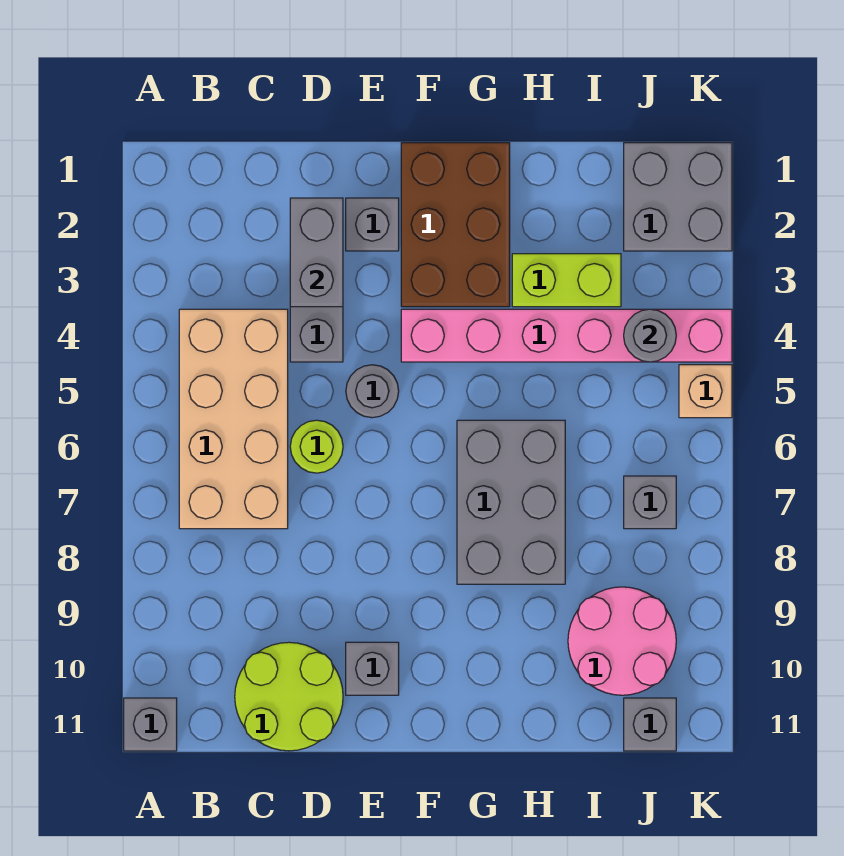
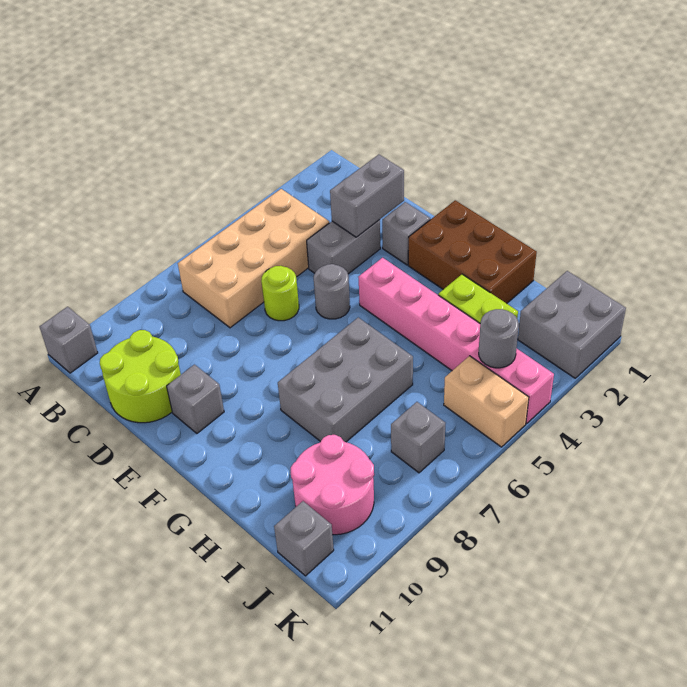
brown brick F1:G3 level 1 -> brown brick F1:H2 level 1
tan brick K5 level 1 -> tan brick J5:K5 level 1

